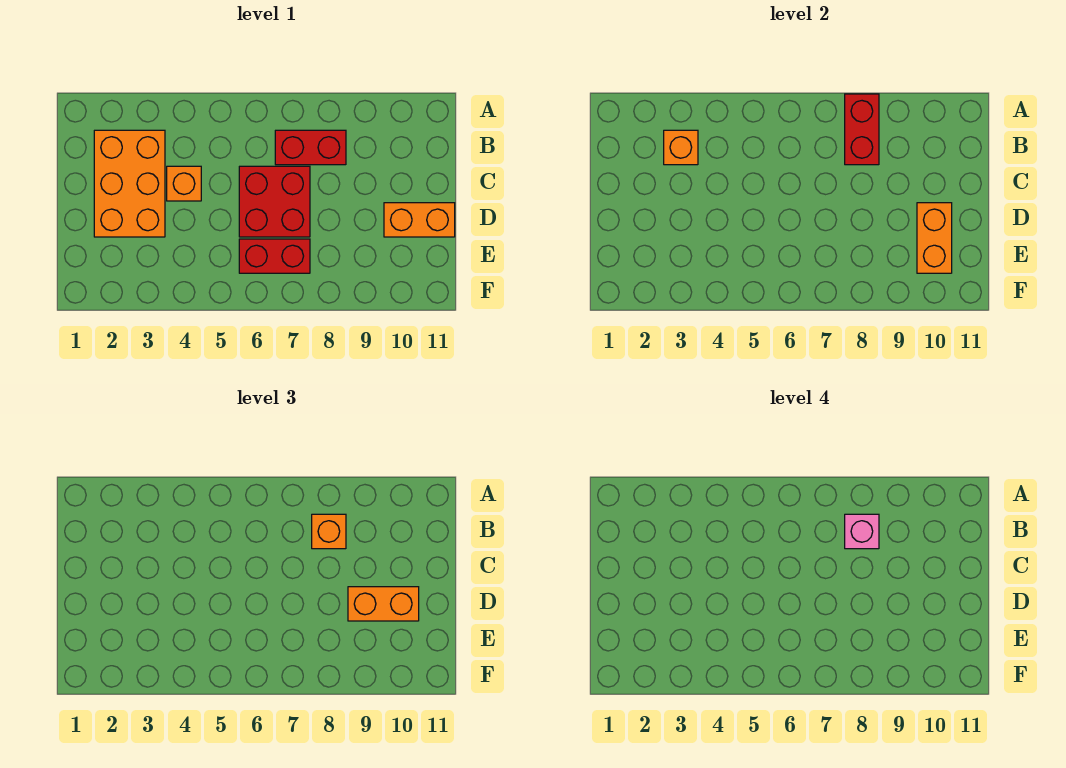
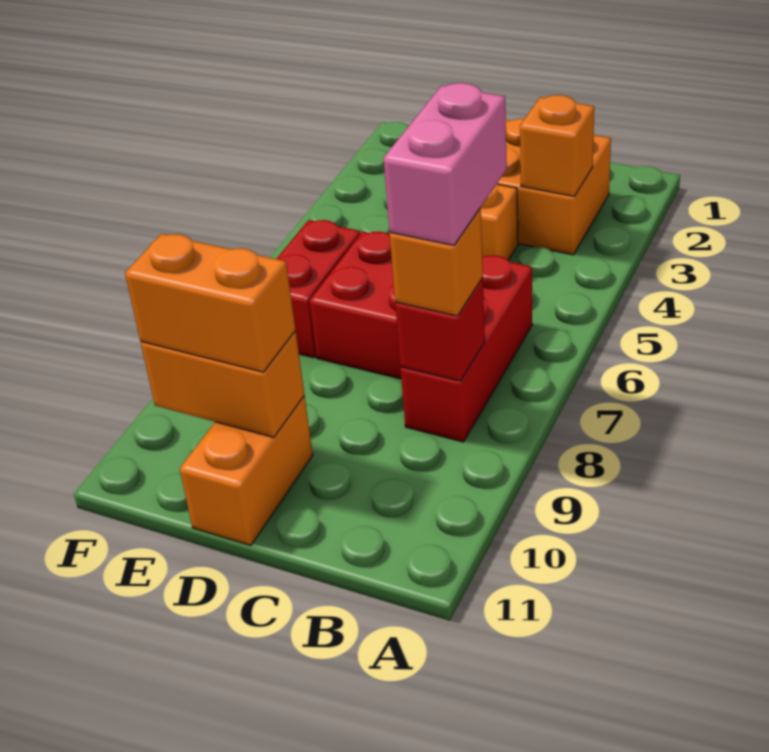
red brick A8:B8 level 2 -> red brick B8 level 2
red brick B7:B8 level 1 -> red brick B6:B8 level 1
pink brick B8 level 4 -> pink brick B7:B8 level 4
orange brick D9:D10 level 3 -> orange brick D10:E10 level 3

